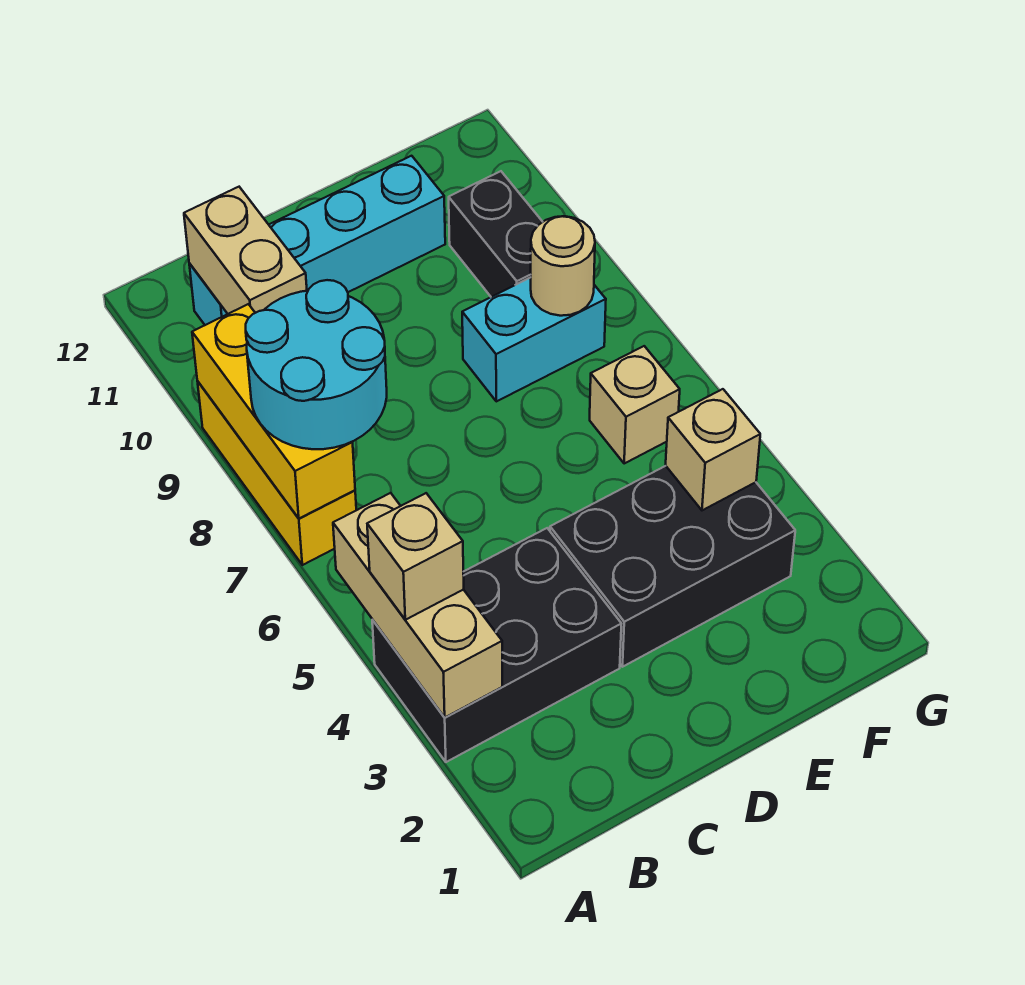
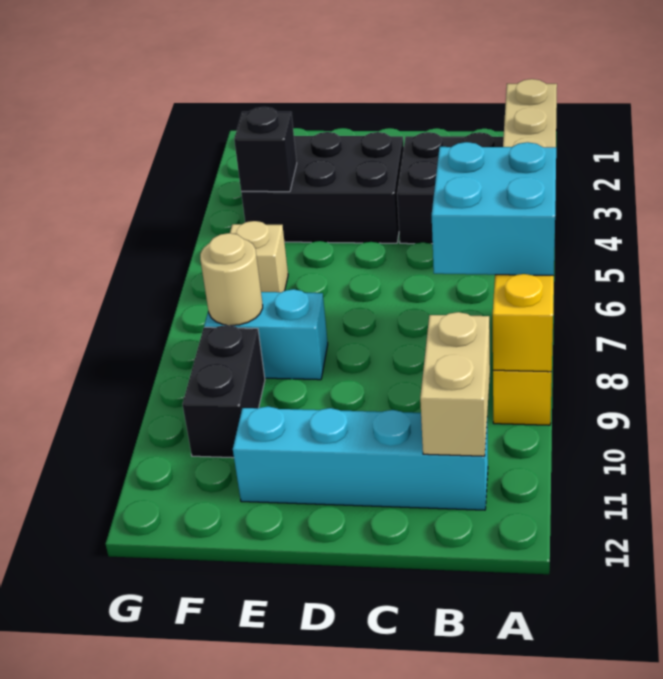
tan brick A4 level 3 -> none
cyan round brick A7:B8 level 3 -> cyan brick A7:B8 level 3
tan brick F4 level 2 -> black brick F4 level 2

